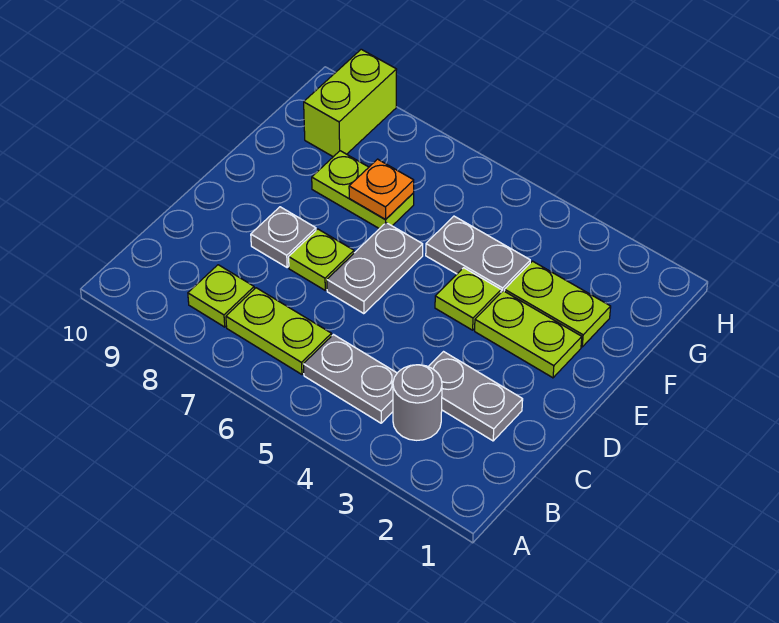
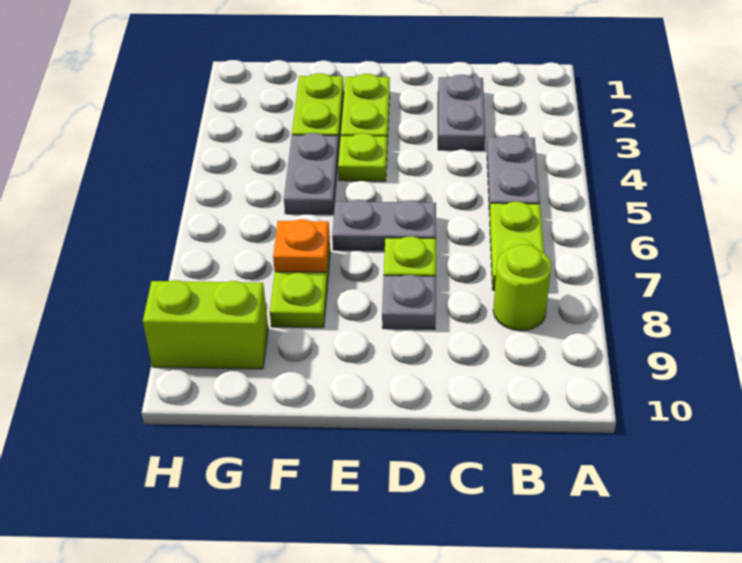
grey round brick B3 level 1 -> none
lime plate B8 level 1 -> lime round brick B8 level 1

